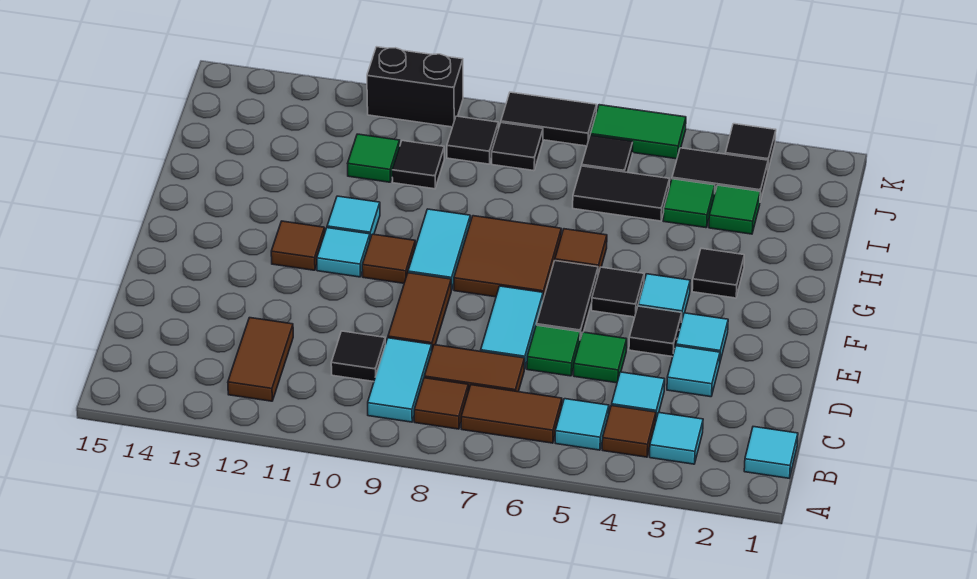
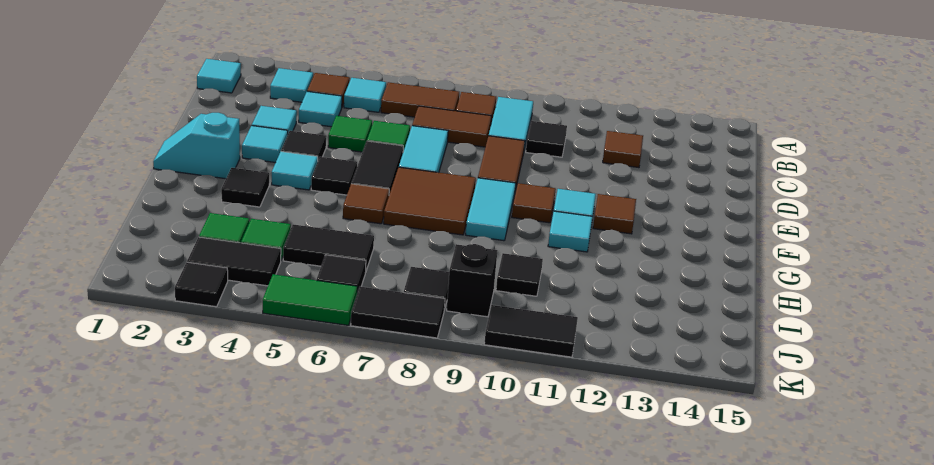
brown tile B12:C12 level 1 -> brown tile C12 level 1
none -> cyan slope F1:F2 level 1 top 2
green tile I11 level 1 -> none
black tile J9 level 1 -> black brick J9 level 1
black brick K10:K11 level 1 -> black tile K10:K11 level 1

